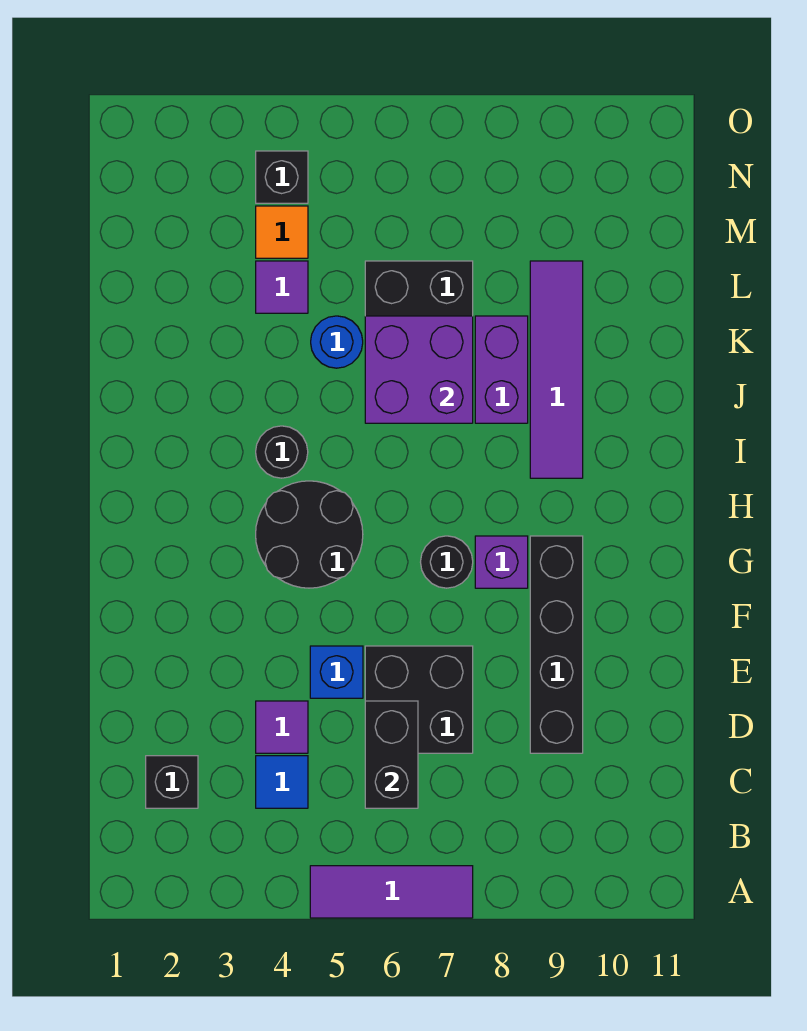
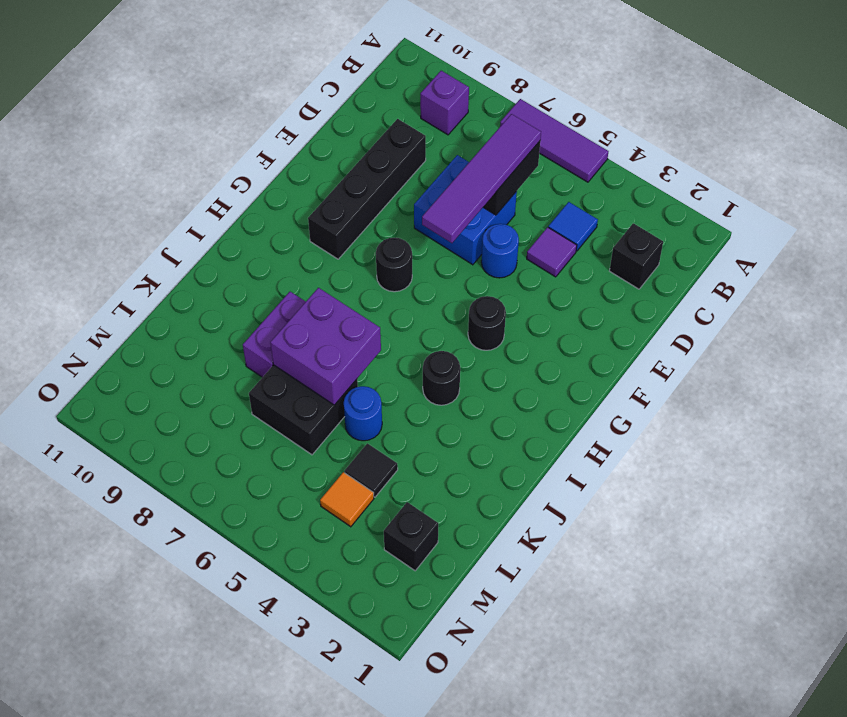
black brick D6:E7 level 1 -> blue brick D6:E7 level 1
blue brick E5 level 1 -> blue round brick E5 level 1
black round brick G4:H5 level 1 -> black round brick G4 level 1
purple brick G8 level 1 -> purple brick B9 level 1
purple tile I9:L9 level 1 -> purple tile C6:F6 level 3
purple tile L4 level 1 -> black tile L4 level 1
black brick N4 level 1 -> black brick M2 level 1

